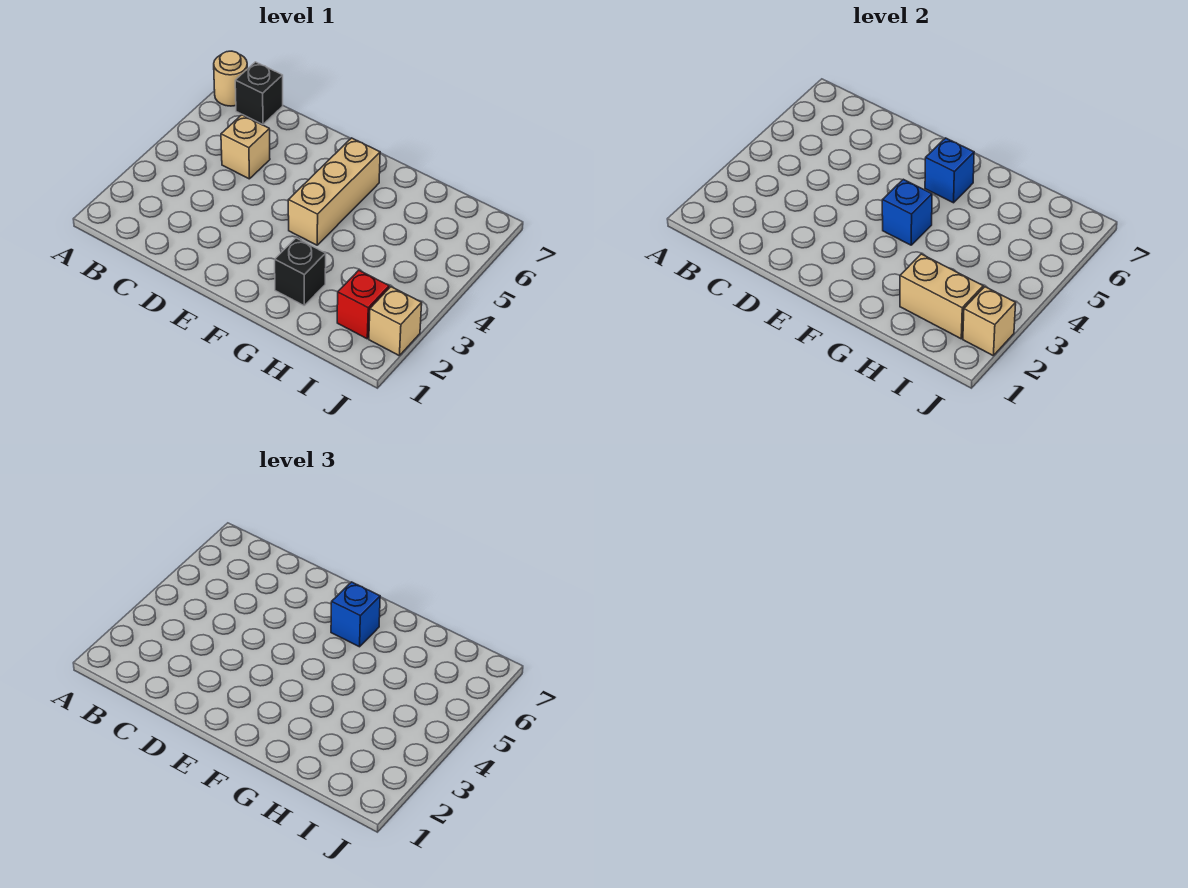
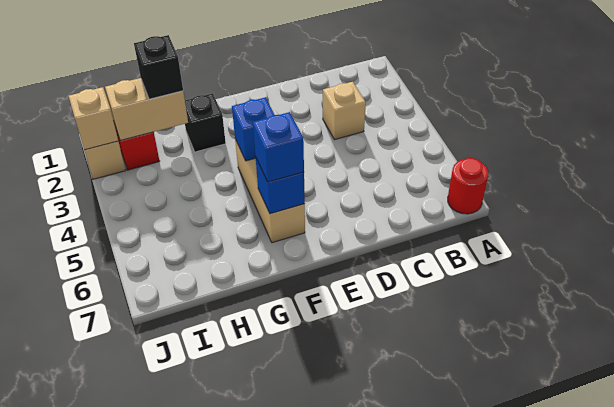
tan round brick A7 level 1 -> red round brick A7 level 1
black brick B7 level 1 -> black brick H2 level 3
tan brick C5 level 1 -> tan brick C3 level 1

